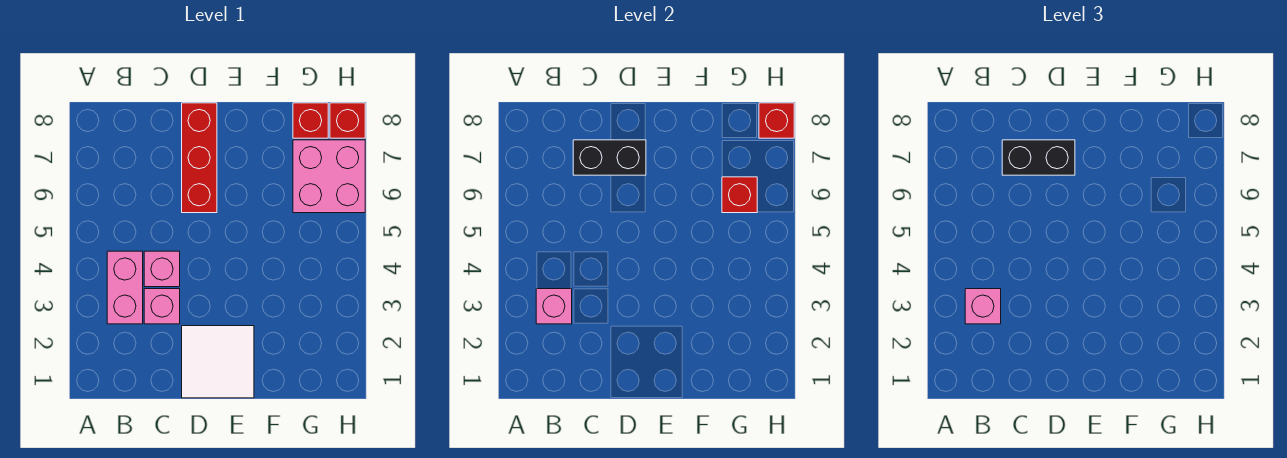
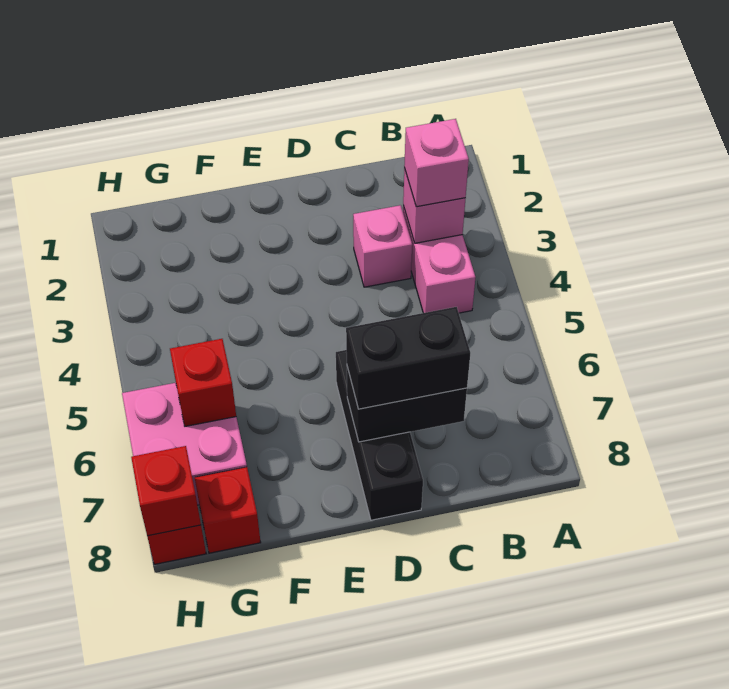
pink brick C4 level 1 -> none
white tile D1:E2 level 1 -> none
red brick D6:D8 level 1 -> black brick D6:D8 level 1

